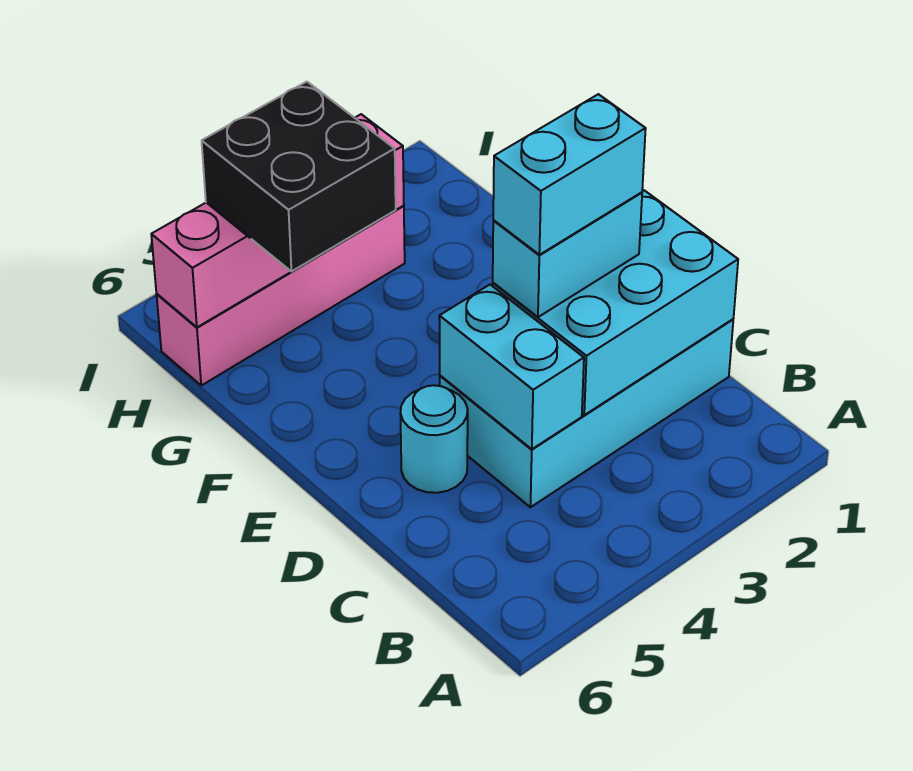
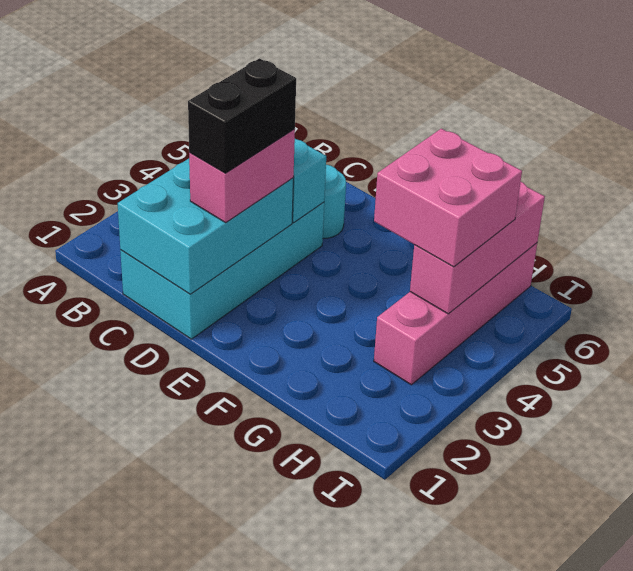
cyan brick D2:D3 level 3 -> pink brick D2:D3 level 3
cyan brick D2:D3 level 4 -> black brick D2:D3 level 4
black brick G4:H5 level 3 -> pink brick G4:H5 level 3
pink brick H3:H6 level 2 -> pink brick H4:H6 level 2

